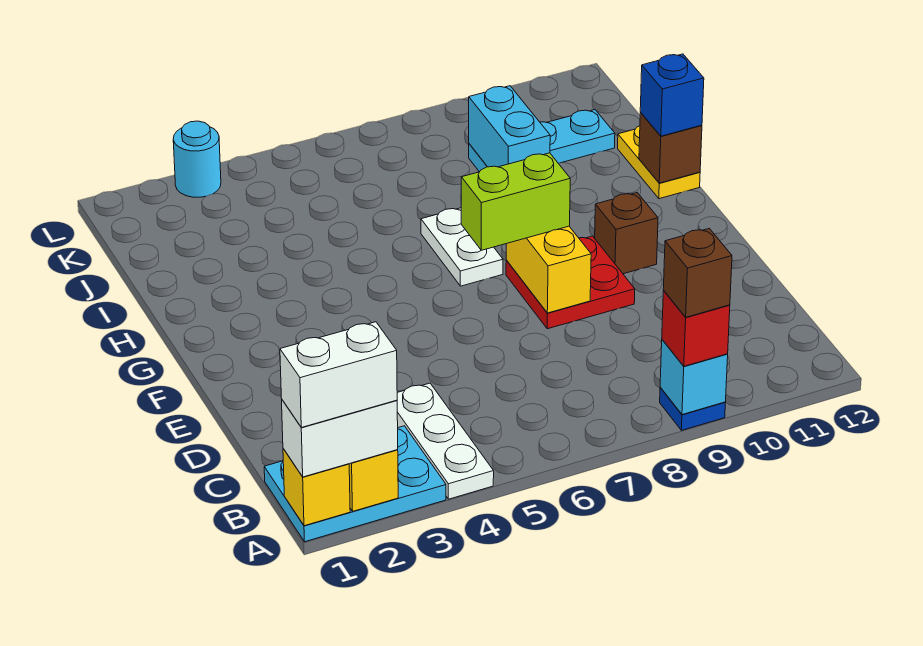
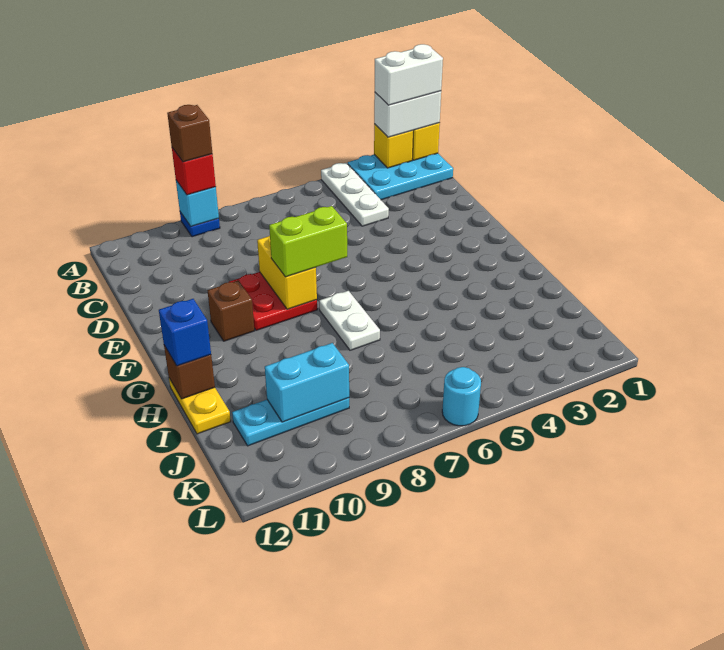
cyan brick I9:J9 level 2 -> cyan brick J9:J10 level 2
cyan round brick L3 level 1 -> cyan round brick L6 level 1

